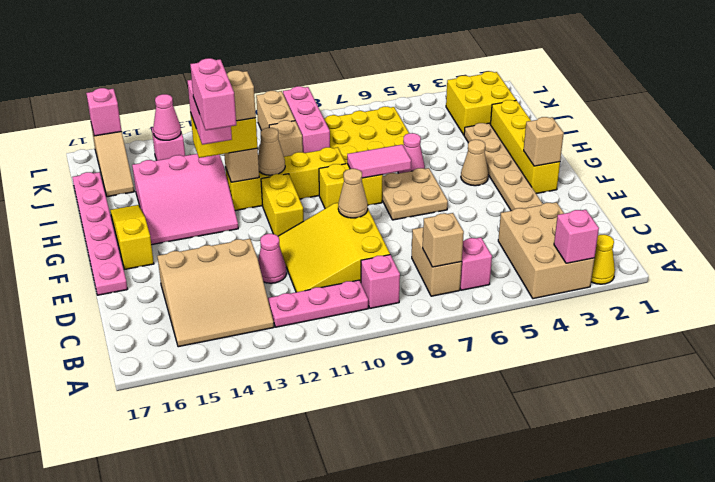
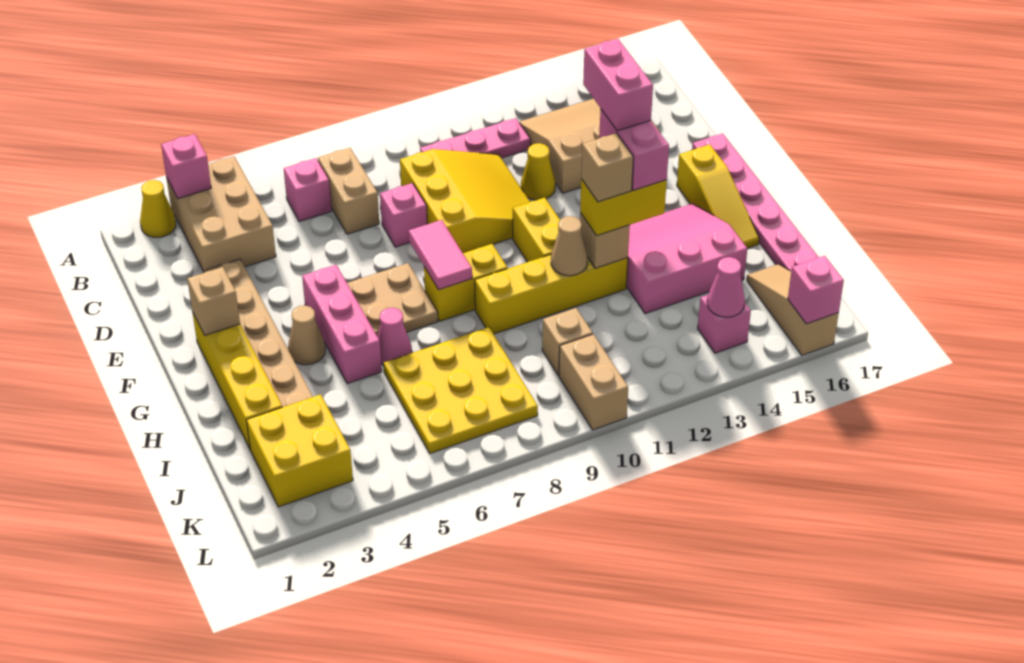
tan brick B7 level 2 -> none
pink brick B9 level 1 -> pink brick D8 level 1
pink cone D12 level 1 -> yellow cone D12 level 1
tan cone E9 level 2 -> none
pink tile G7:G8 level 2 -> pink tile F8:G8 level 2
pink brick J9:L9 level 1 -> pink brick F5:H5 level 1

